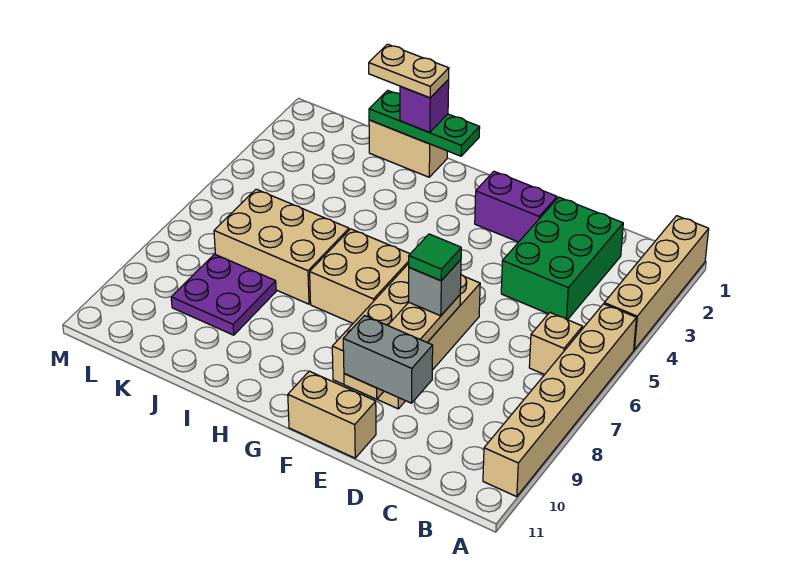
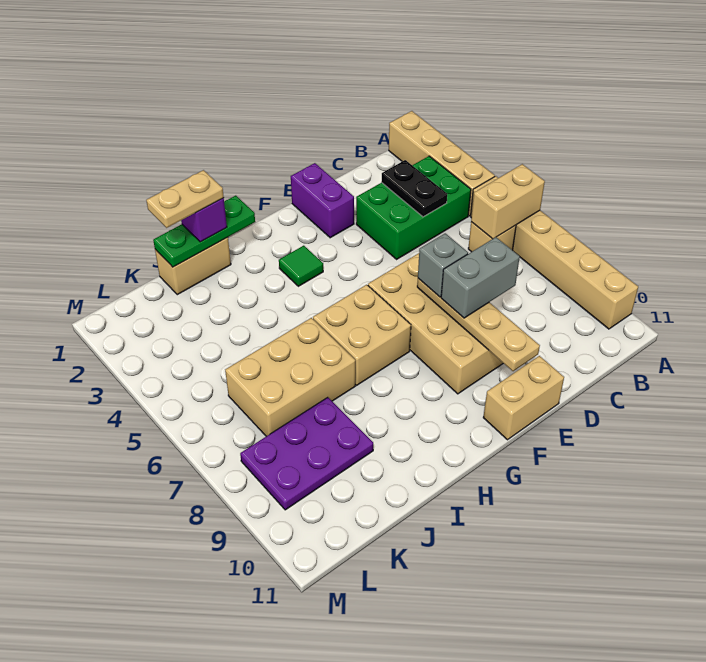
none -> tan brick A6:B6 level 2
green brick C2:D4 level 1 -> green brick B3:D4 level 1
none -> black plate C3:C4 level 2
grey brick D10:E10 level 3 -> grey brick D8:E8 level 3
purple brick E2:F2 level 1 -> purple brick E1:E2 level 1
green tile E7 level 4 -> green tile G3 level 1
purple plate J8:K9 level 1 -> purple plate J8:L9 level 1

